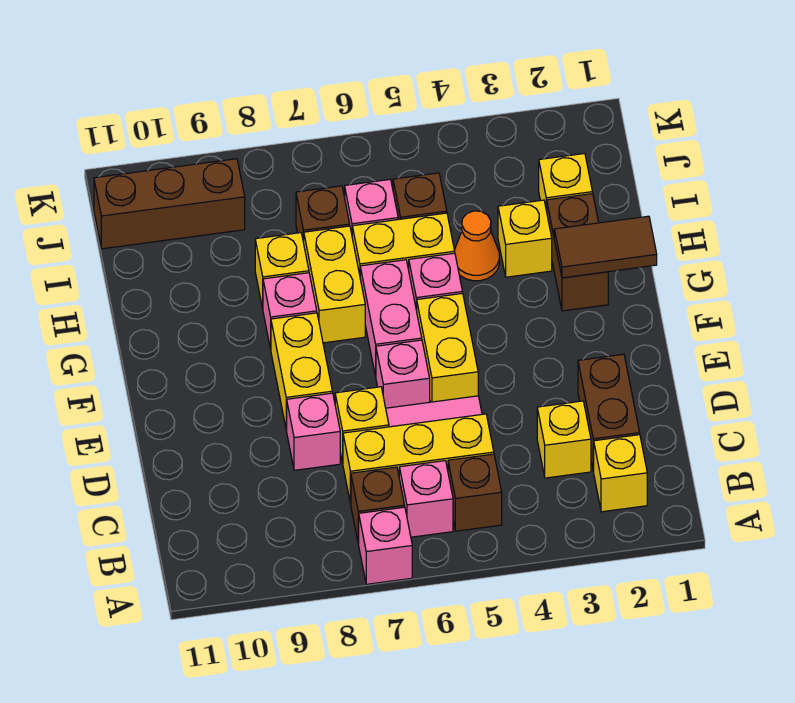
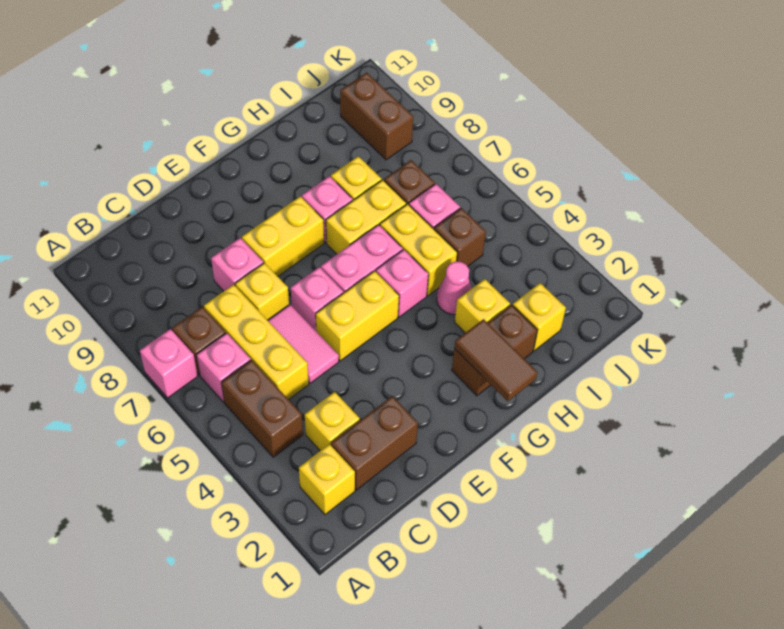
brown brick B5 level 1 -> brown brick B4:B5 level 1
orange cone H4 level 1 -> pink cone H4 level 1
brown brick J9:J11 level 1 -> brown brick J9:J10 level 1

